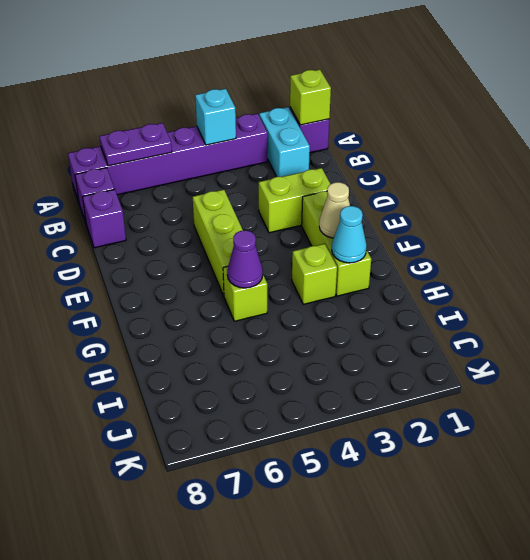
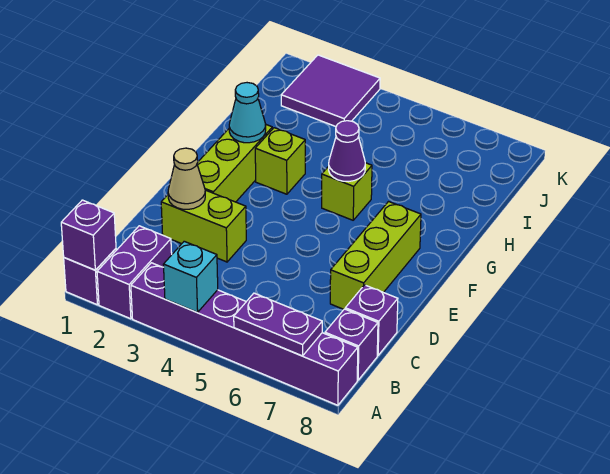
lime brick A1 level 2 -> purple brick A1 level 2
cyan brick A2:B2 level 1 -> purple brick A2:B2 level 1
lime brick D5:F5 level 1 -> lime brick D7:F7 level 1
tan cone F2 level 2 -> tan cone D2 level 2
none -> purple tile J2:K3 level 1

